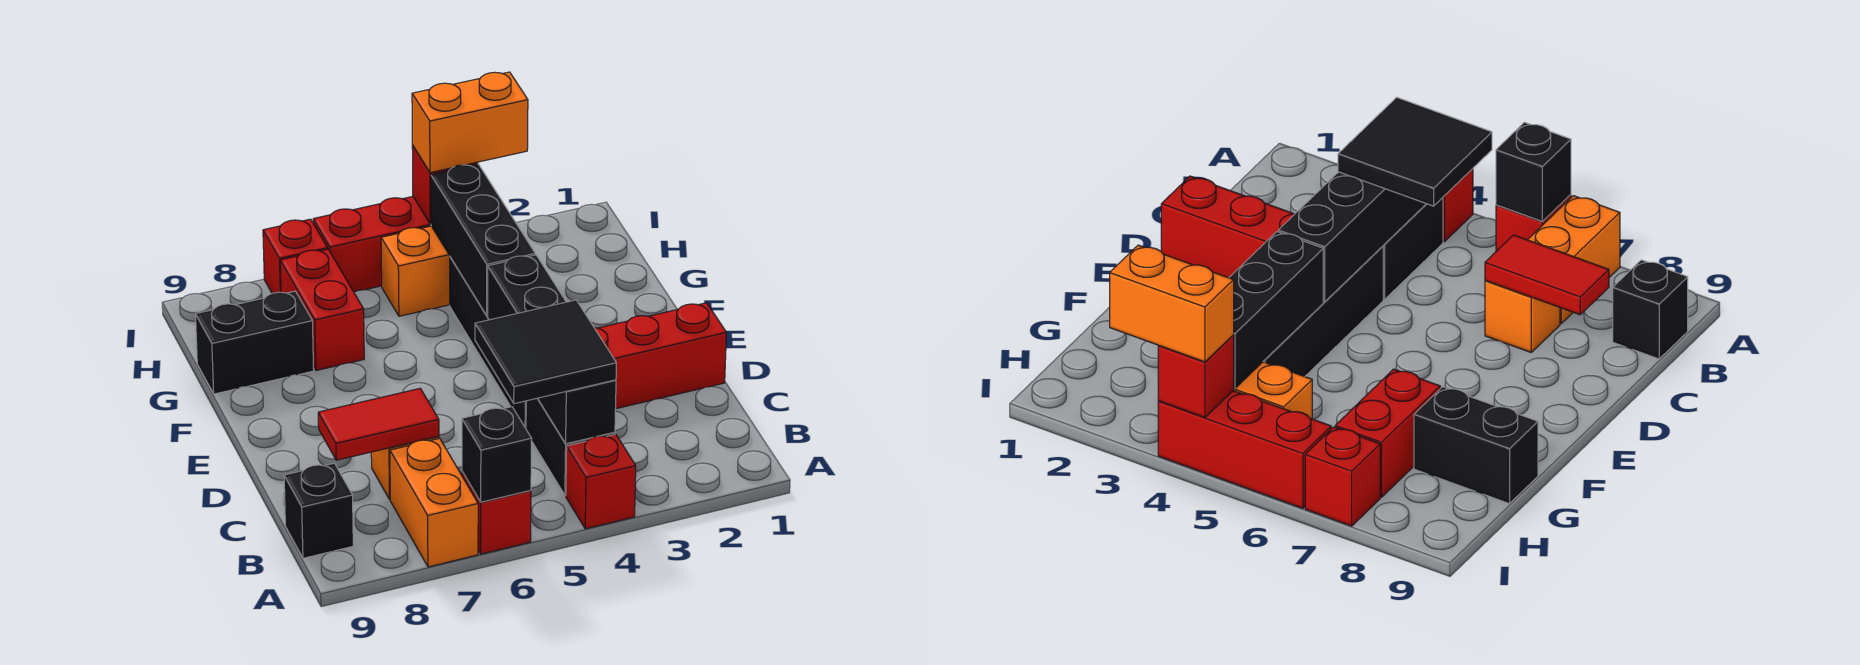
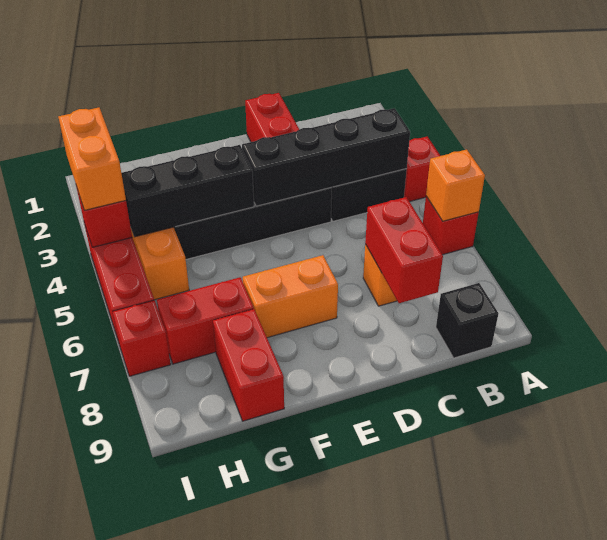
black brick A6 level 2 -> orange brick A6 level 2
orange brick A7:B7 level 1 -> orange brick E7:F7 level 1
black tile B4:C5 level 3 -> none
red tile C7:C8 level 2 -> red brick C7:C8 level 2
black brick G8:G9 level 1 -> red brick G8:G9 level 1

